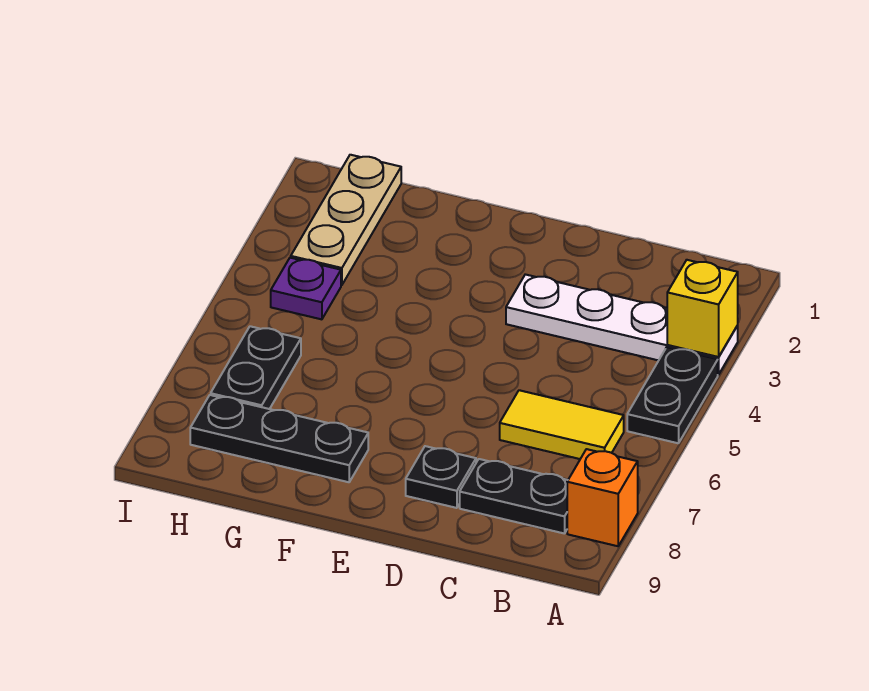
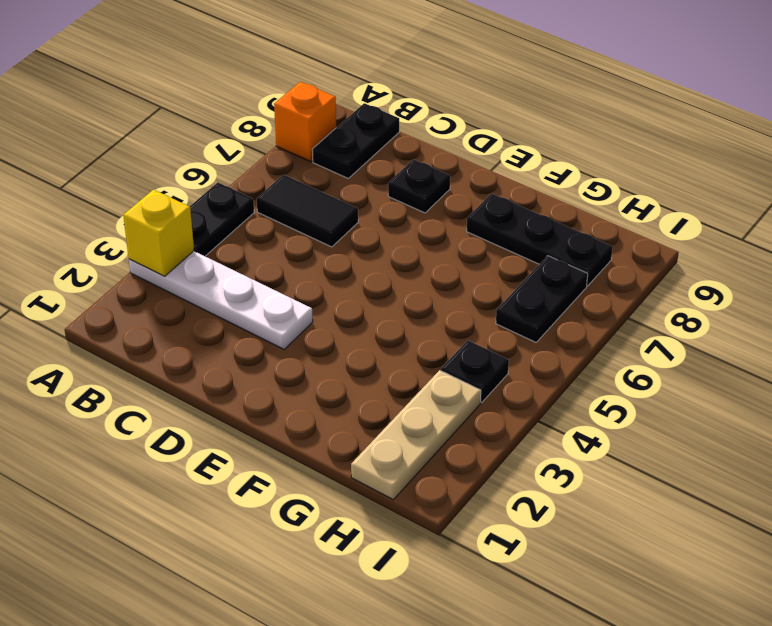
yellow tile B6:C6 level 1 -> black tile B6:C6 level 1
black plate B8:C8 level 1 -> black plate B8:B9 level 1
purple plate H4 level 1 -> black plate H4 level 1

